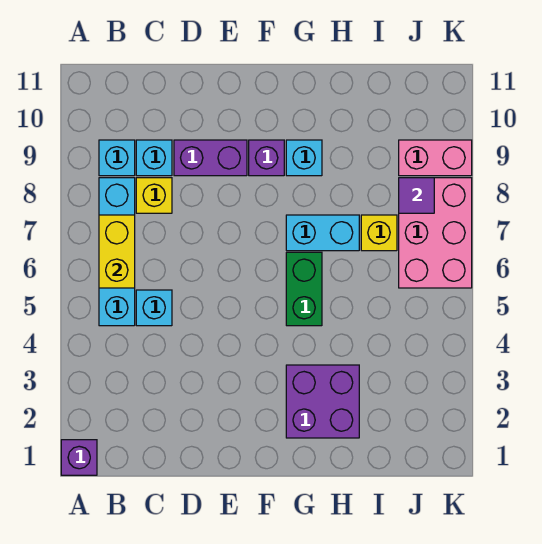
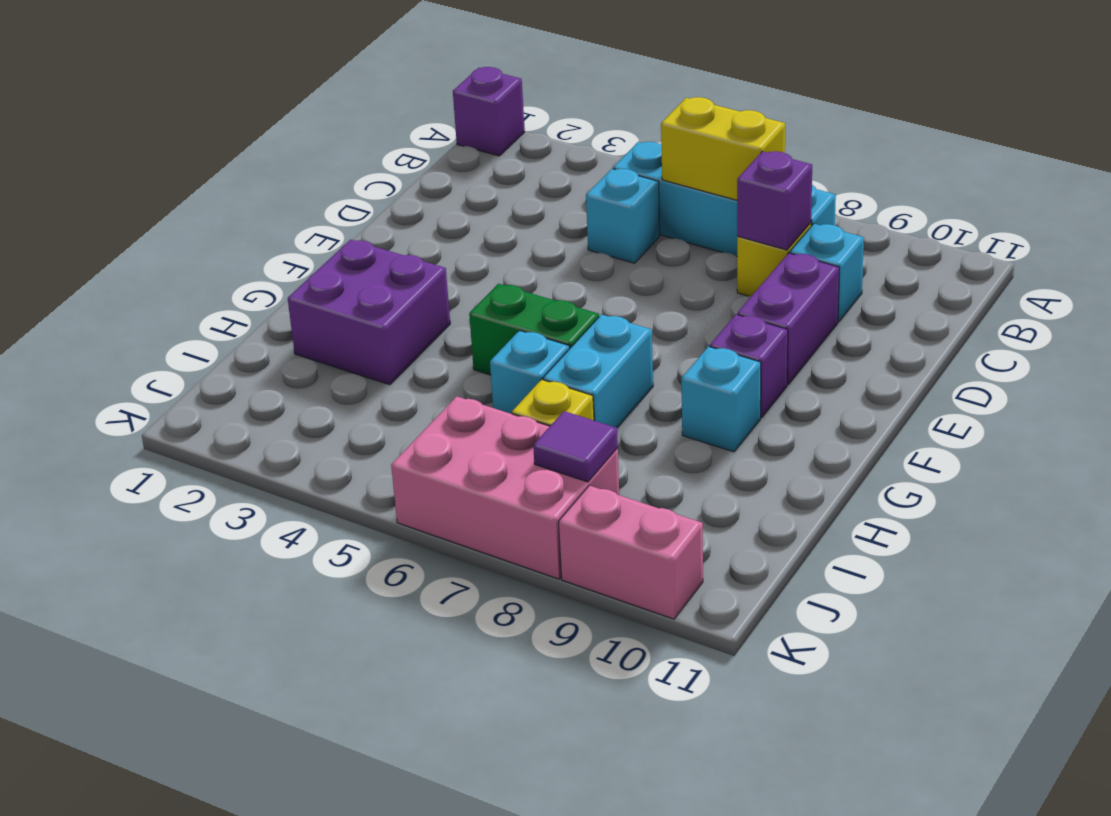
cyan brick B9 level 1 -> cyan brick H6 level 1
none -> purple brick C8 level 2
pink brick J9:K9 level 1 -> pink brick K9:K10 level 1

